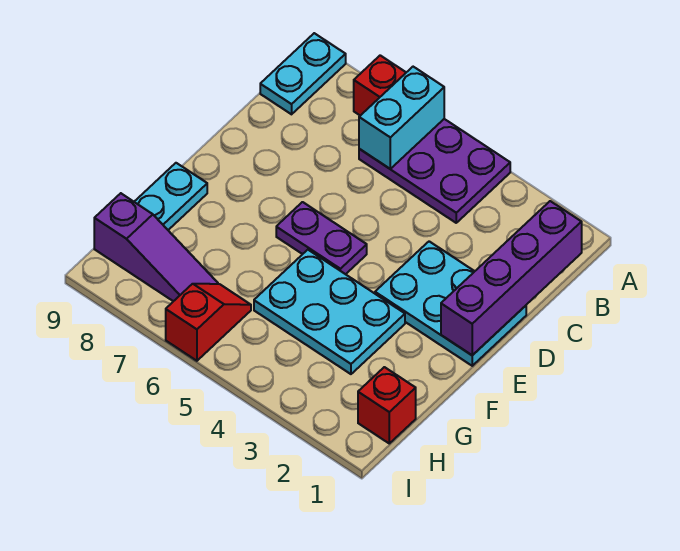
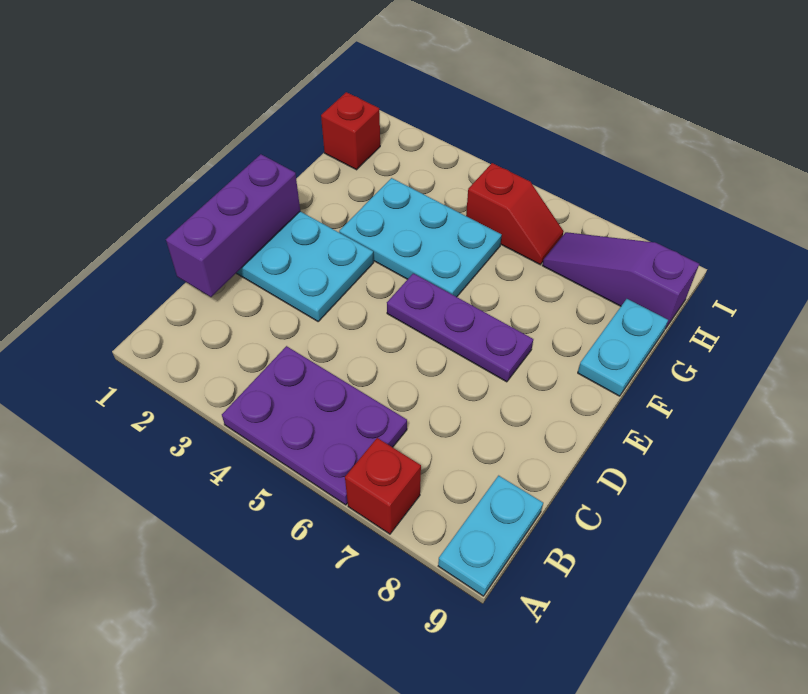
cyan brick A6:B6 level 2 -> none
purple brick B1:E1 level 2 -> purple brick C1:E1 level 2
purple plate E5:E6 level 1 -> purple plate E5:E7 level 1
red slope H6:I6 level 1 top I -> red slope H5:H6 level 1 top 5

